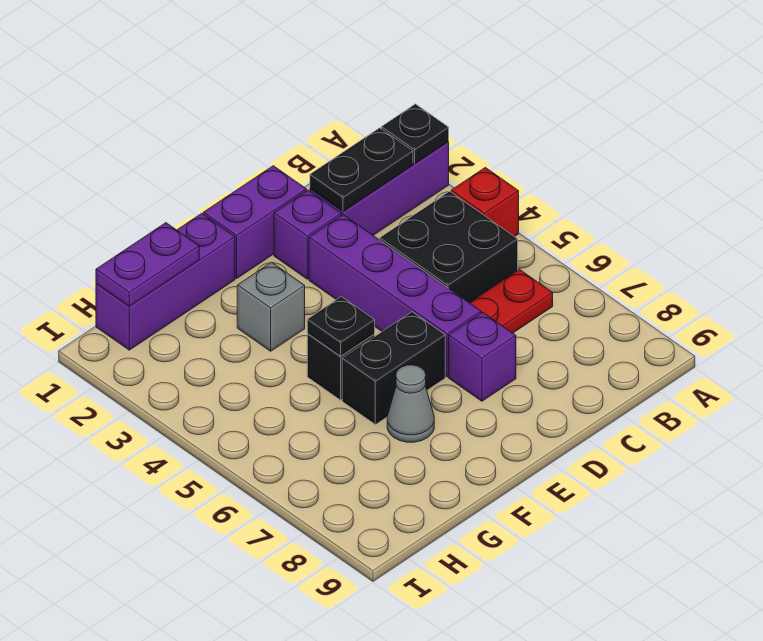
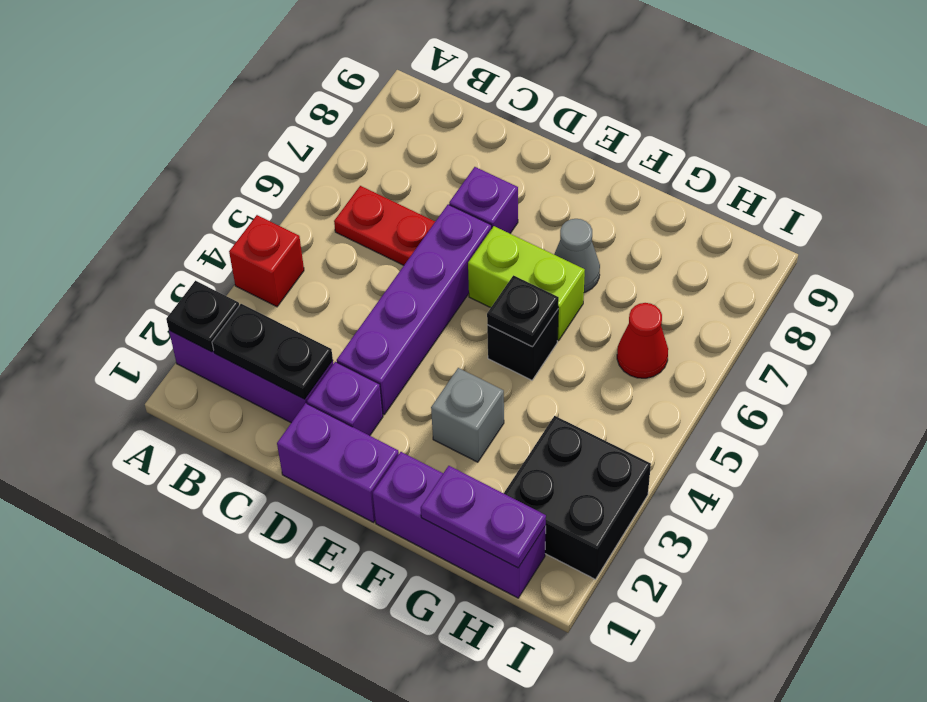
black brick B4:C5 level 1 -> black brick H2:I3 level 1
black brick E6:F6 level 1 -> lime brick E6:F6 level 1
none -> red cone H6 level 1

